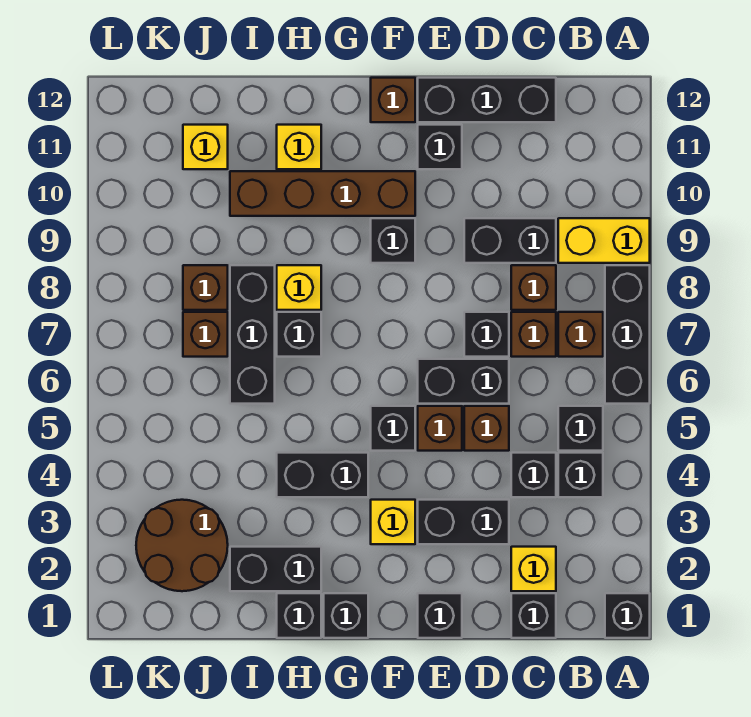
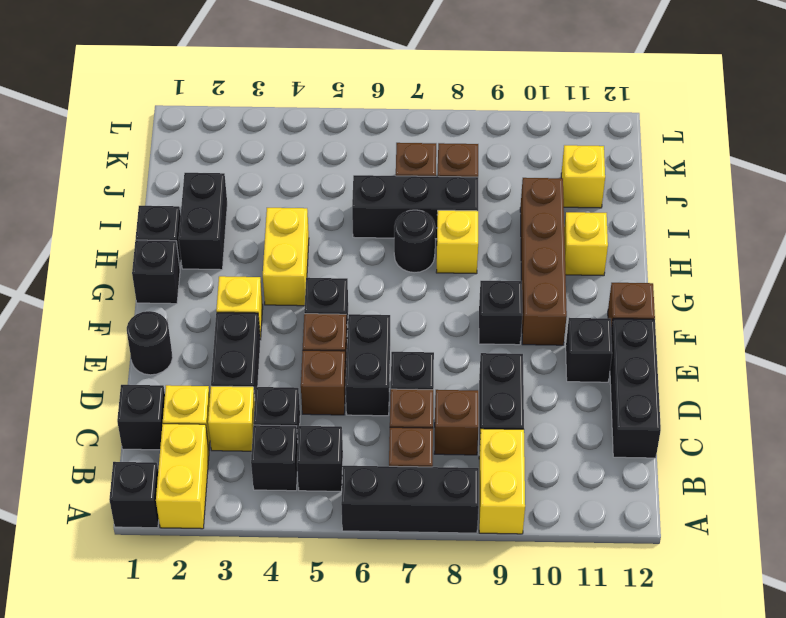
none -> yellow brick A2:B2 level 1
none -> yellow brick C3 level 1
black brick E1 level 1 -> black round brick E1 level 1
black brick G4:H4 level 1 -> yellow brick G4:H4 level 1
black brick H7 level 1 -> black round brick H7 level 1
brown round brick J2:K3 level 1 -> none

